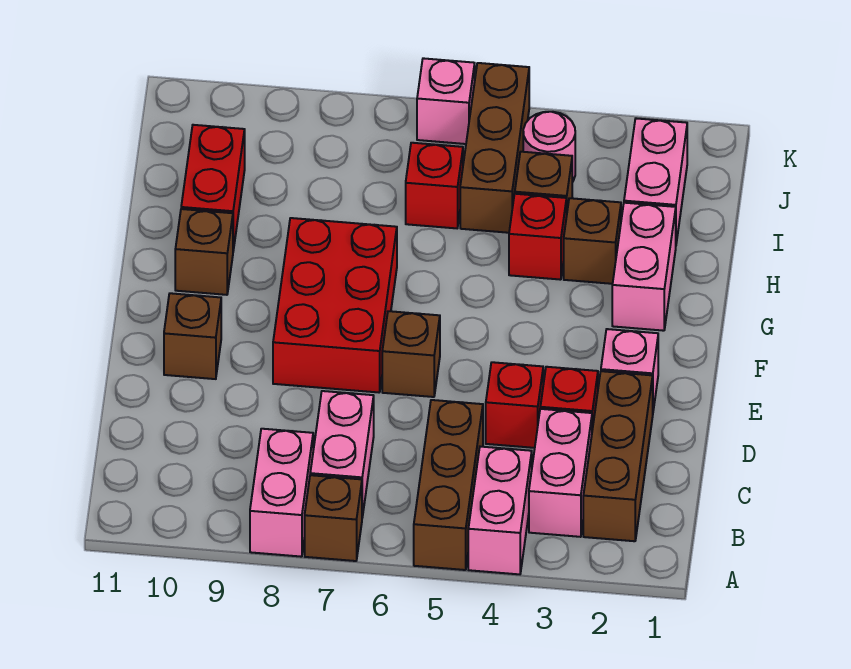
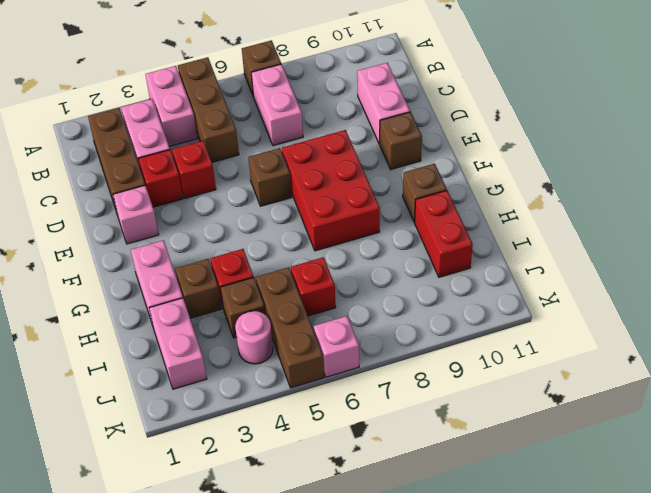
pink brick A8:B8 level 1 -> pink brick C10:D10 level 1

